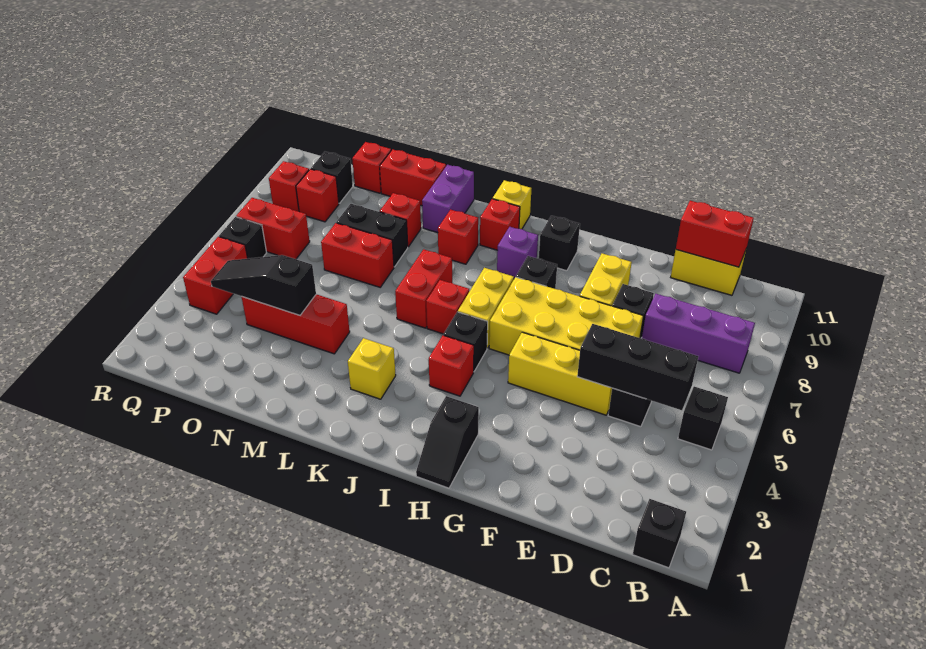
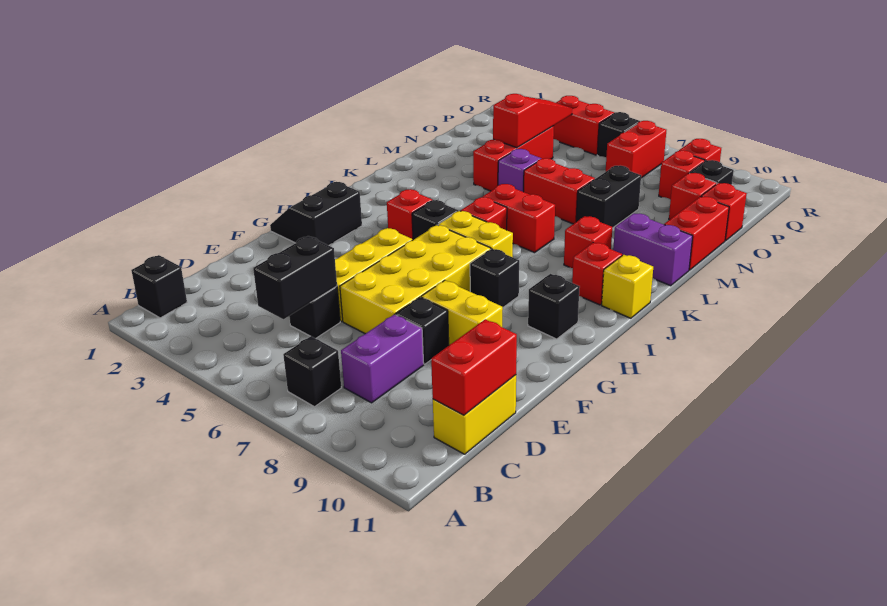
black brick B5 level 1 -> black brick B7 level 1
purple brick B8:D8 level 1 -> purple brick C8:D8 level 1
black brick C5:E5 level 2 -> black brick C5:D5 level 2
black slope H1:H2 level 1 top 2 -> black slope G1:H2 level 1 top 2
purple brick I9 level 1 -> purple brick M5 level 1
yellow brick K3 level 1 -> none
red brick M7:N7 level 1 -> red brick M6:M7 level 1
red brick M9 level 1 -> red brick O10 level 1
black slope N4:P4 level 2 top N -> red slope N4:P4 level 2 top N

